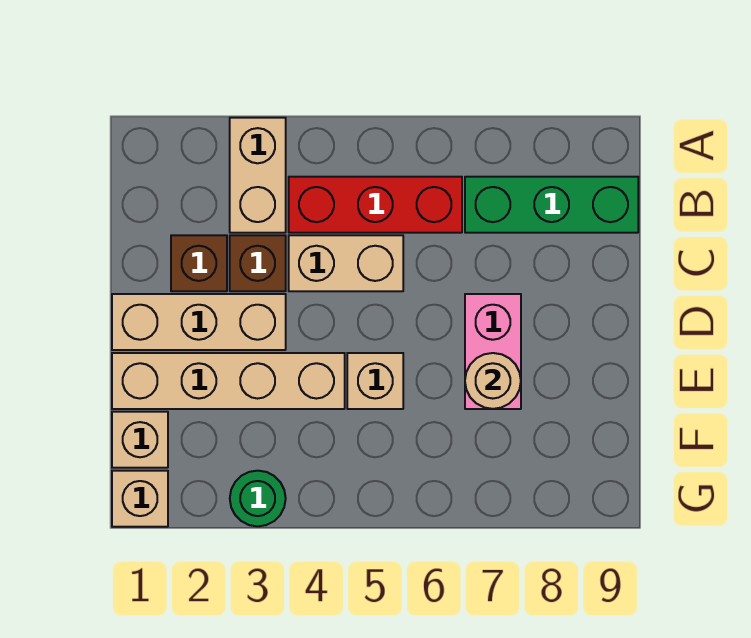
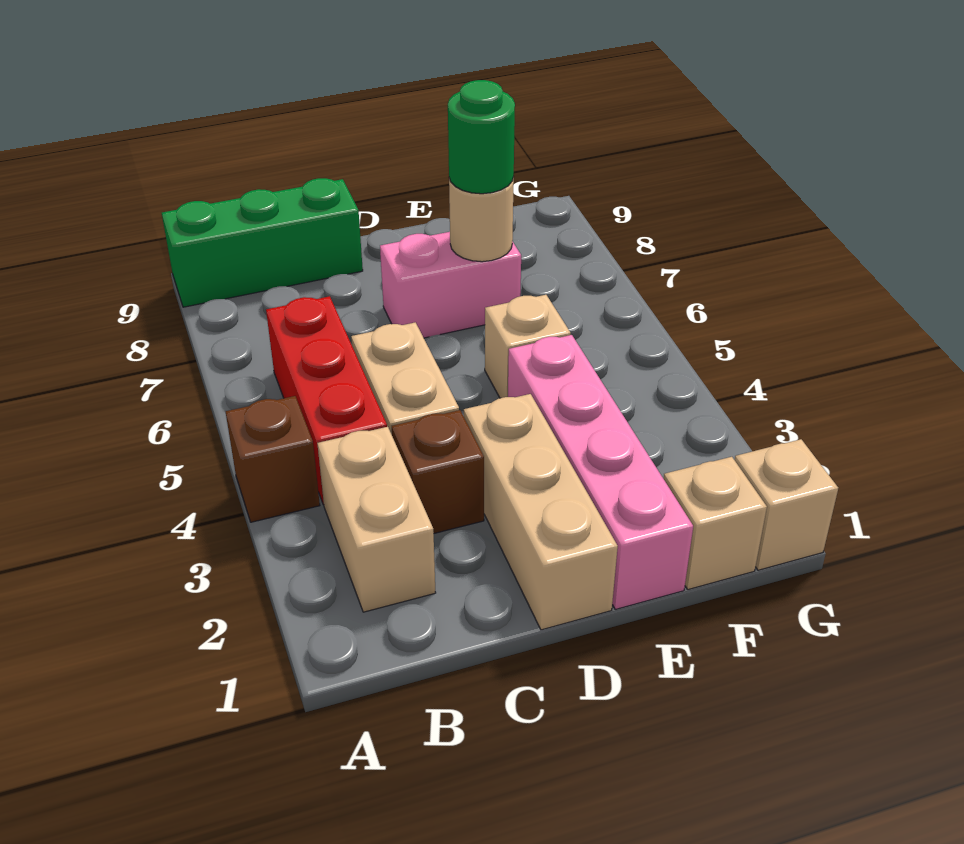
tan brick A3:B3 level 1 -> tan brick B2:B3 level 1
green brick B7:B9 level 1 -> green brick A9:C9 level 1
brown brick C2 level 1 -> brown brick A4 level 1
tan brick E1:E4 level 1 -> pink brick E1:E4 level 1
green round brick G3 level 1 -> green round brick E7 level 3

